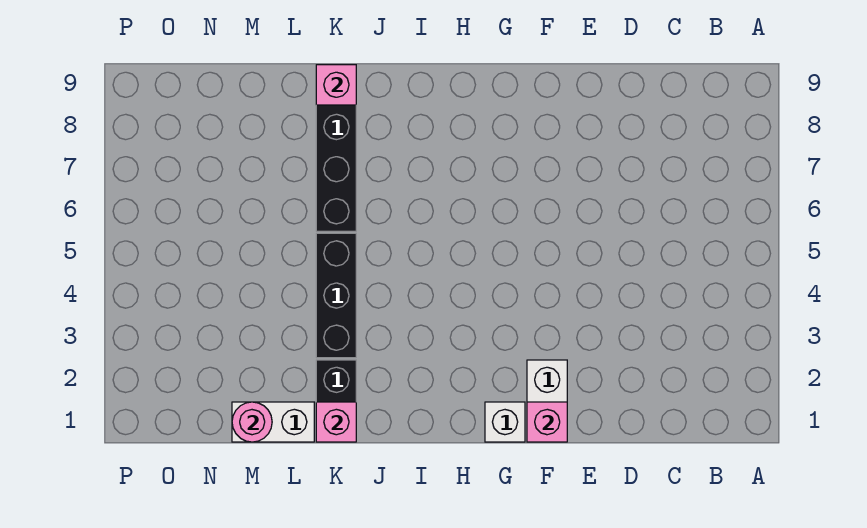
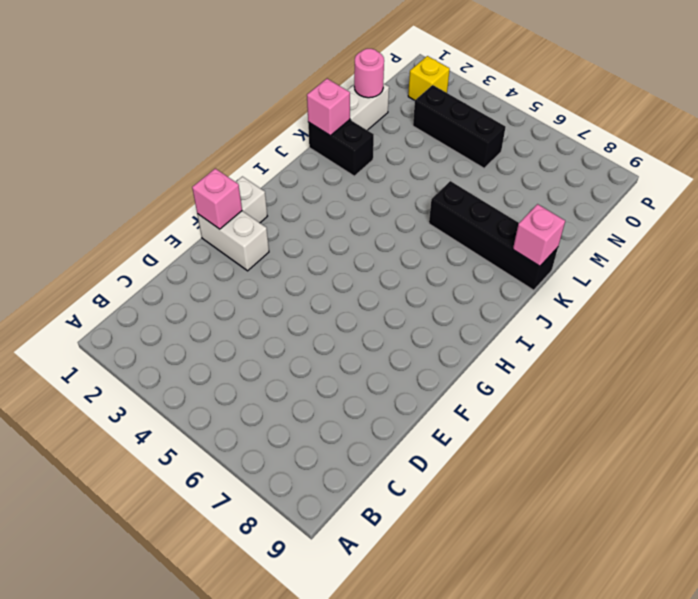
black brick K3:K5 level 1 -> black brick N3:N5 level 1
none -> yellow brick O2 level 1

